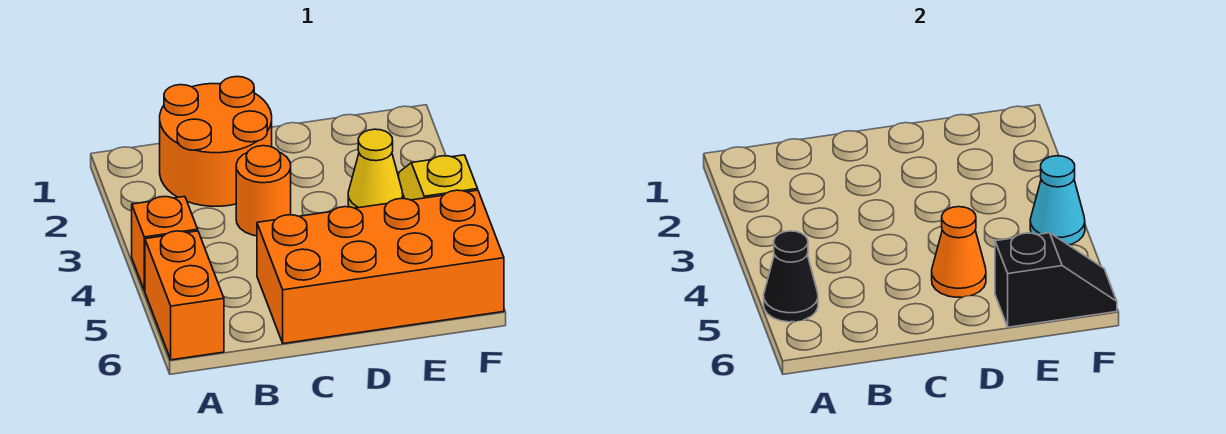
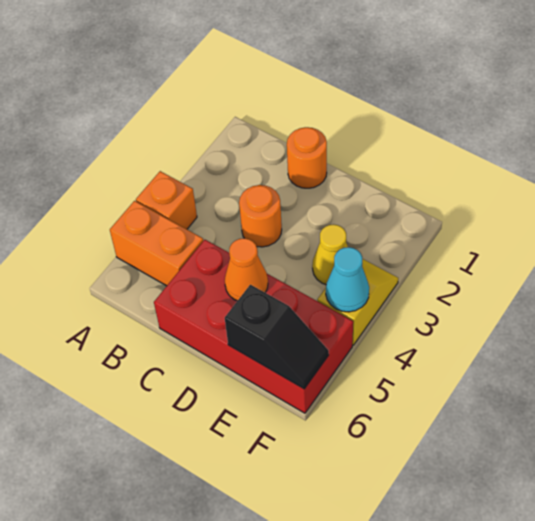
orange brick A5:A6 level 1 -> orange brick A5:B5 level 1
black cone A5 level 2 -> none
orange round brick B1:C2 level 1 -> orange round brick C1 level 1
orange brick C5:F6 level 1 -> red brick C5:F6 level 1

